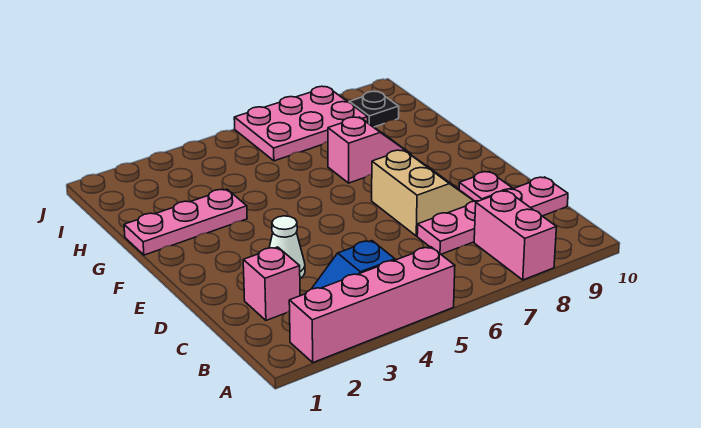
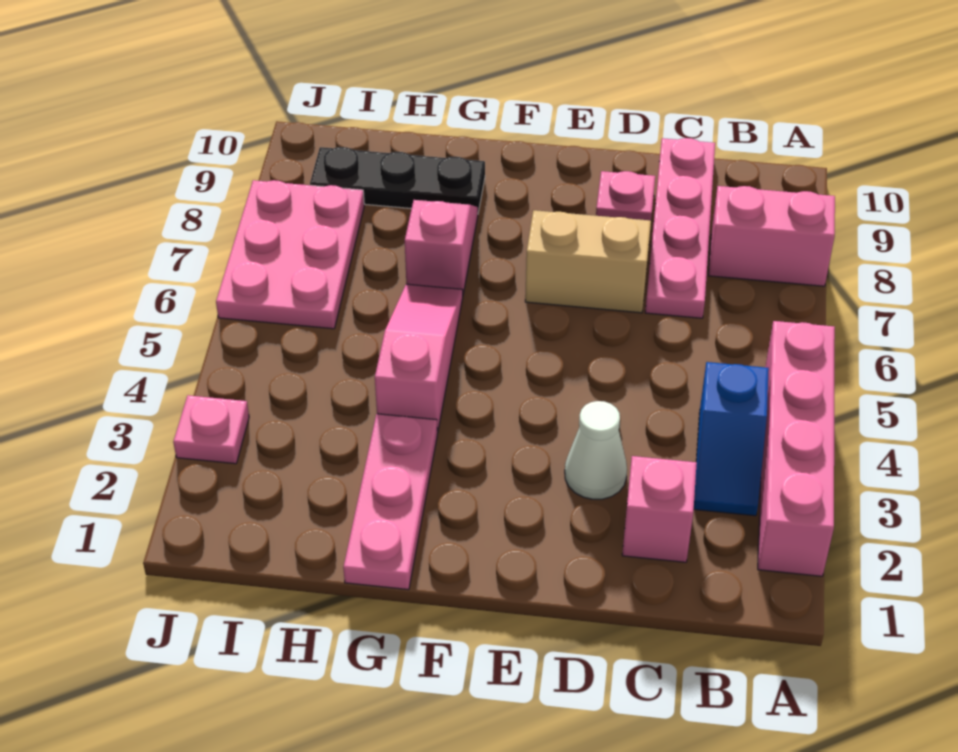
none -> pink slope G4:G6 level 1 top 4
black plate I9 level 1 -> black plate G9:I9 level 1
none -> pink plate J3 level 1

